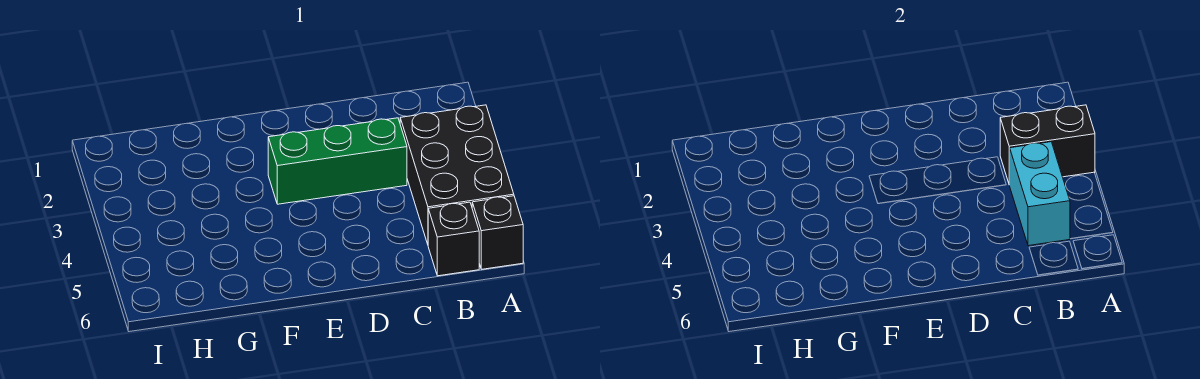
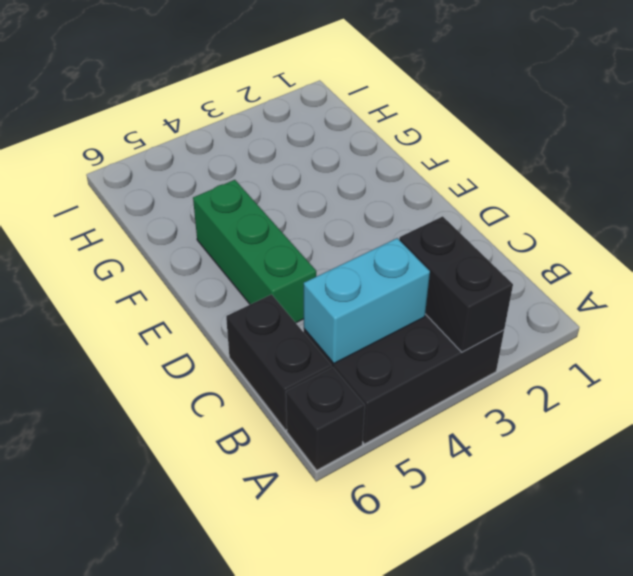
black brick B6 level 1 -> black brick B6:C6 level 1
green brick C3:E3 level 1 -> green brick D5:F5 level 1

